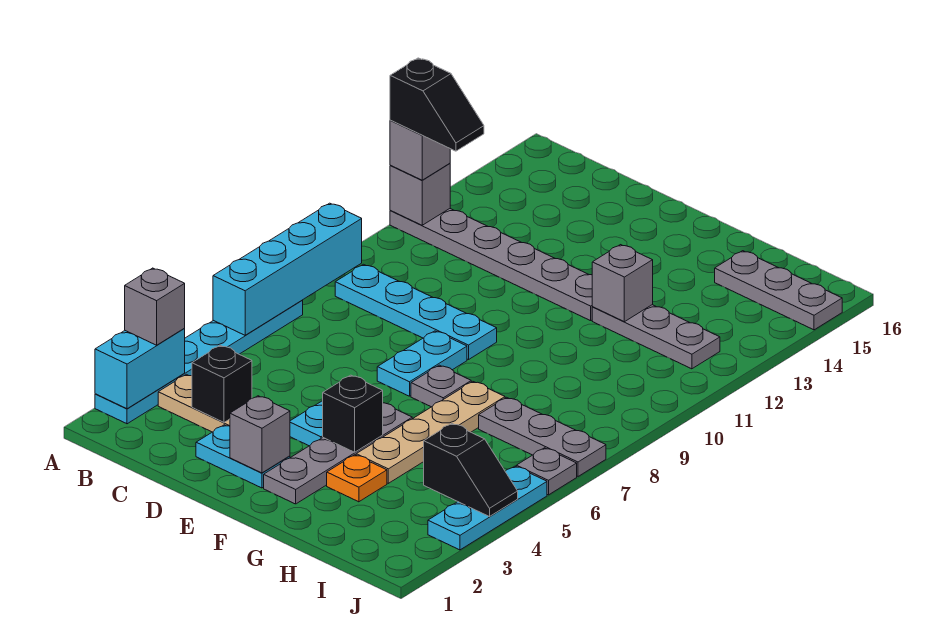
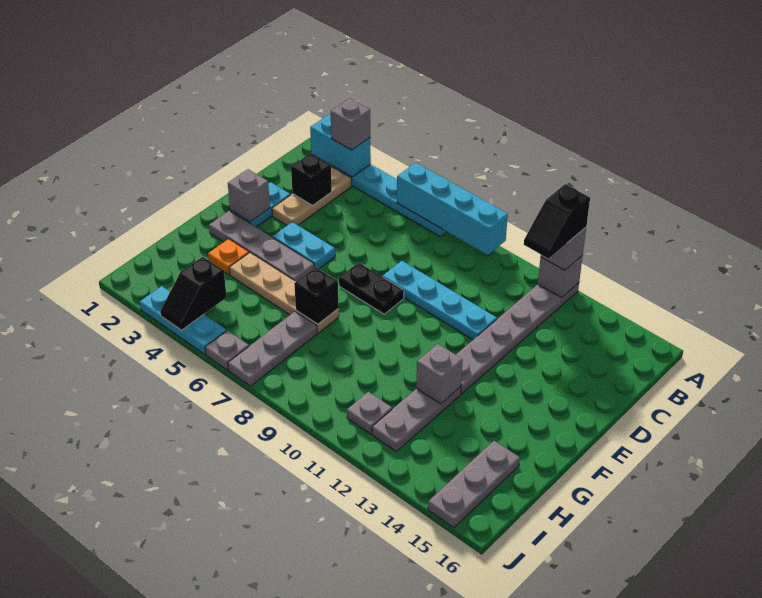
cyan plate B9:E9 level 1 -> cyan plate D8:D11 level 1
cyan plate E7:E8 level 1 -> black plate E7:E8 level 1
black brick F4 level 2 -> black brick G7 level 2
grey plate F7 level 1 -> grey plate I11 level 1

